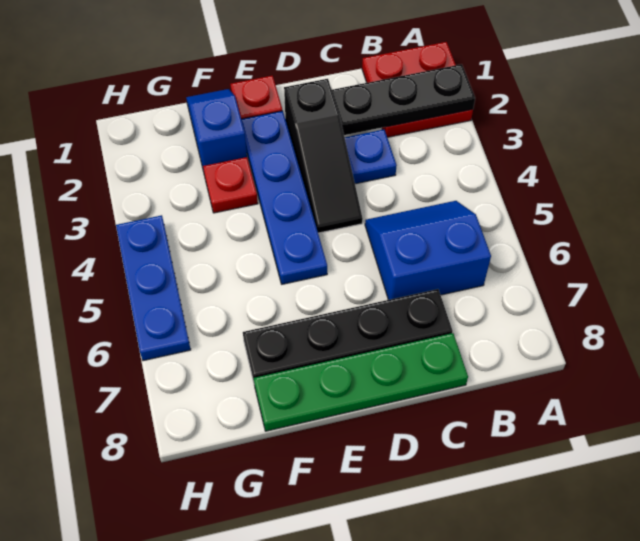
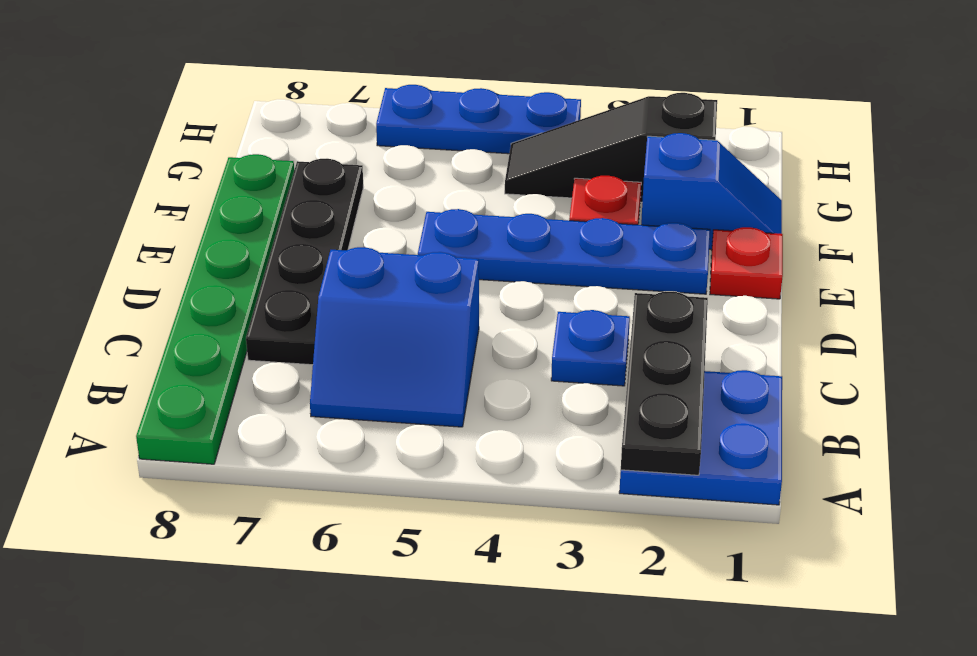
red plate A1:B2 level 1 -> blue plate A1:B2 level 1
blue slope B5:C6 level 1 top 6 -> blue slope B5:C6 level 1 top C
green plate C8:F8 level 1 -> green plate A8:F8 level 1
black slope D2:D4 level 1 top 2 -> black slope G2:G4 level 1 top 2

